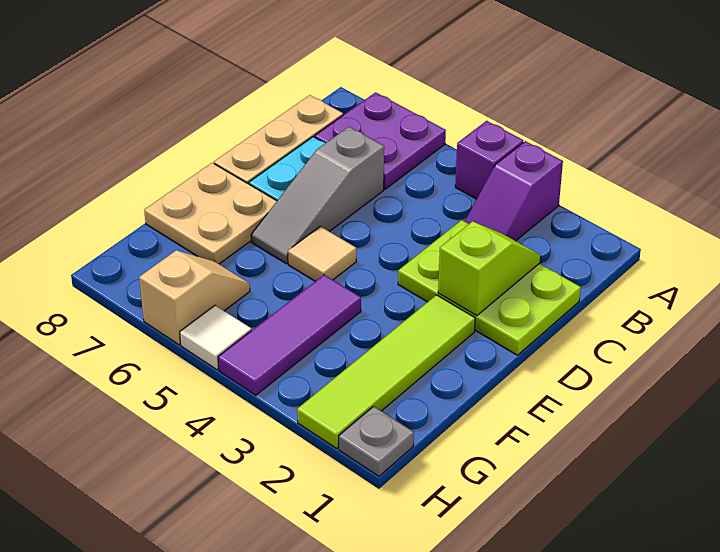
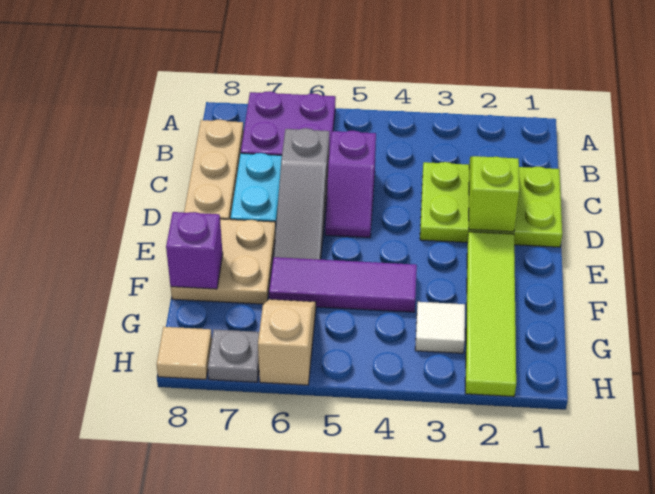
purple slope A3:B3 level 1 top A -> purple slope C5:D5 level 1 top C
purple brick A4 level 1 -> purple brick F8 level 2
tan tile E5 level 1 -> tan tile H8 level 1
purple tile F4:H4 level 1 -> purple tile F4:F6 level 1
grey plate H1 level 1 -> grey plate H7 level 1
white tile H5 level 1 -> white tile G3 level 1

